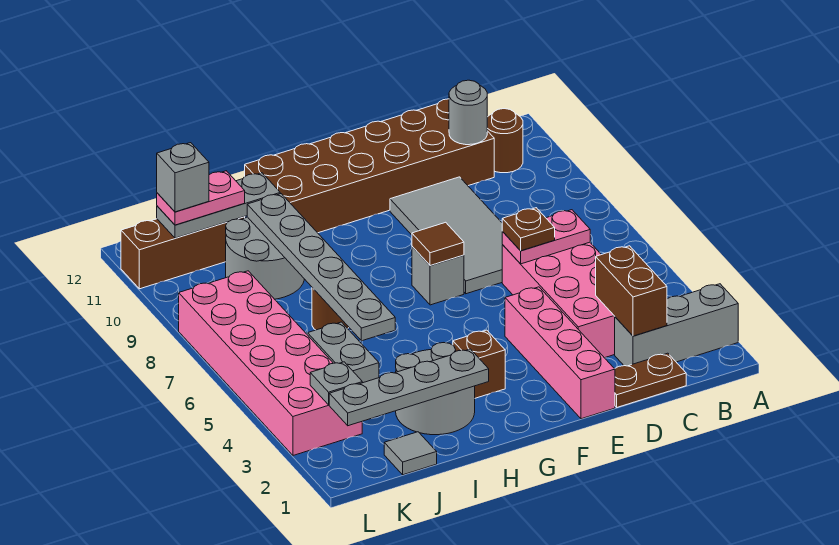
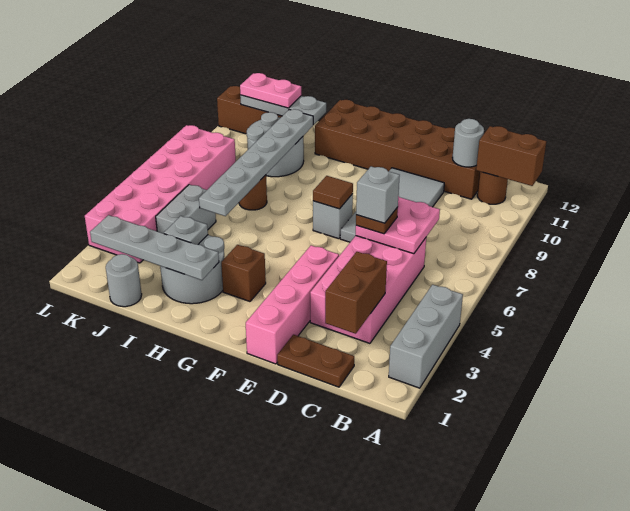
grey brick A2:C2 level 1 -> grey brick A2:A4 level 1
none -> brown brick A11:B11 level 2
pink plate C6:D6 level 2 -> pink plate C6:D7 level 2
grey tile J1 level 1 -> grey round brick J1 level 1
grey plate K3 level 2 -> grey plate I3 level 2
grey brick K11 level 4 -> grey brick D6 level 4

